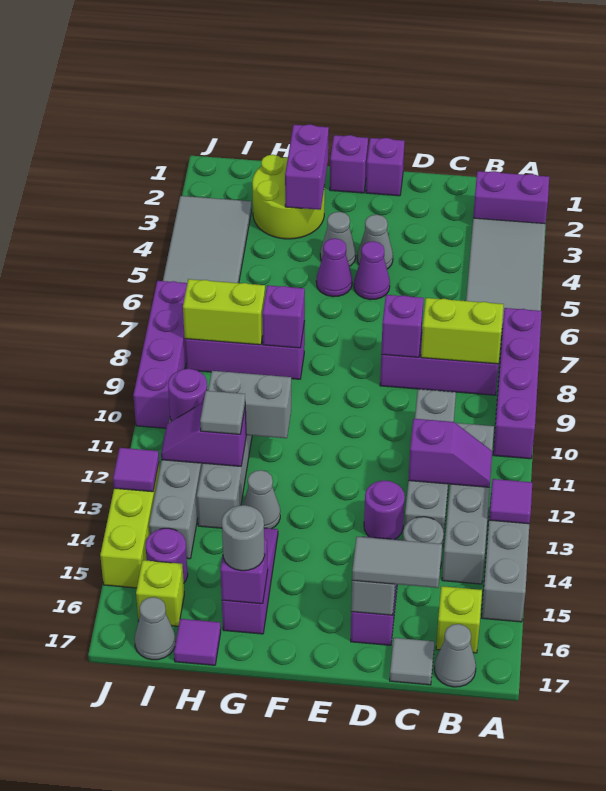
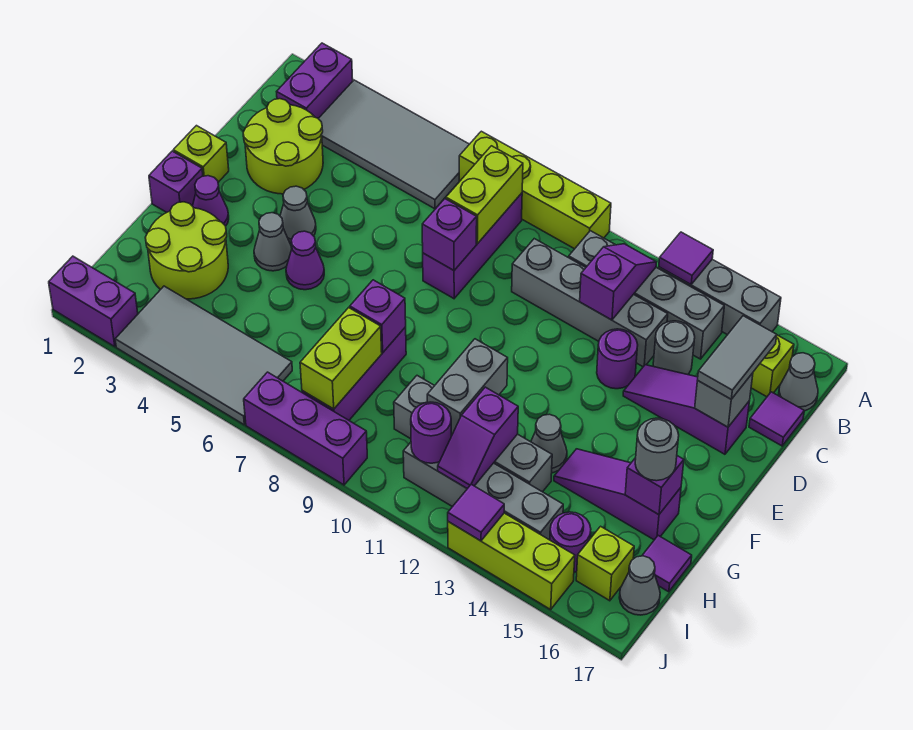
purple brick A7:A10 level 1 -> lime brick A7:A10 level 1
none -> lime round brick C2:D3 level 1
grey tile C17 level 1 -> purple tile C17 level 1
purple brick E1 level 1 -> lime brick E1 level 1
purple cone E5 level 1 -> purple cone F2 level 1
purple brick G2:G3 level 2 -> purple brick J1:J2 level 1
grey tile H12 level 3 -> none
purple brick J7:J10 level 1 -> purple brick J7:J9 level 1

